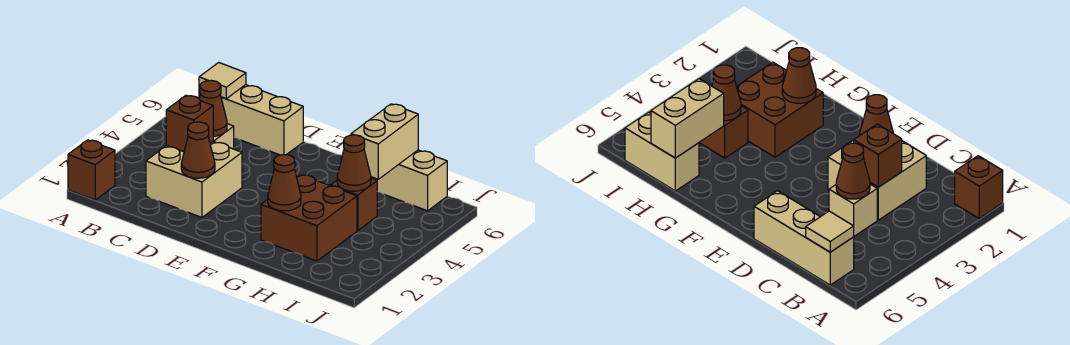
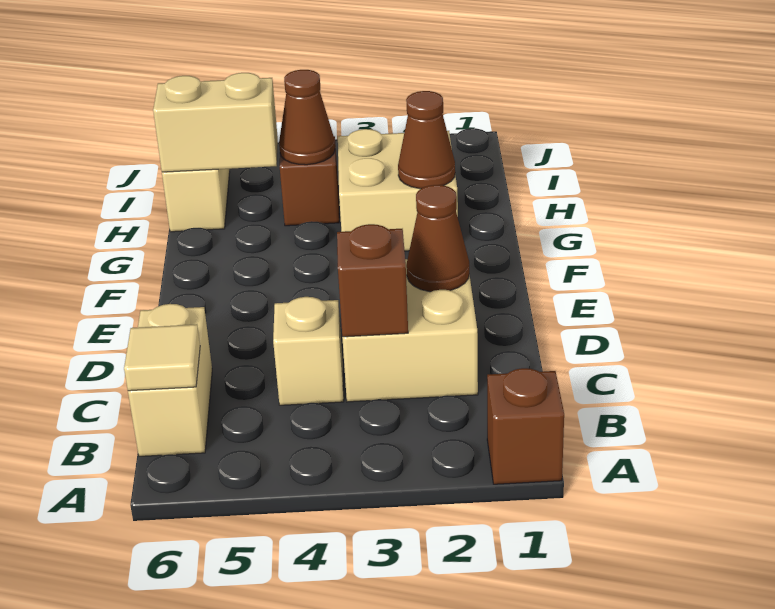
tan brick B6:D6 level 1 -> tan brick B6:C6 level 1
brown cone C4 level 2 -> none
brown brick G2:H3 level 1 -> tan brick G2:H3 level 1

